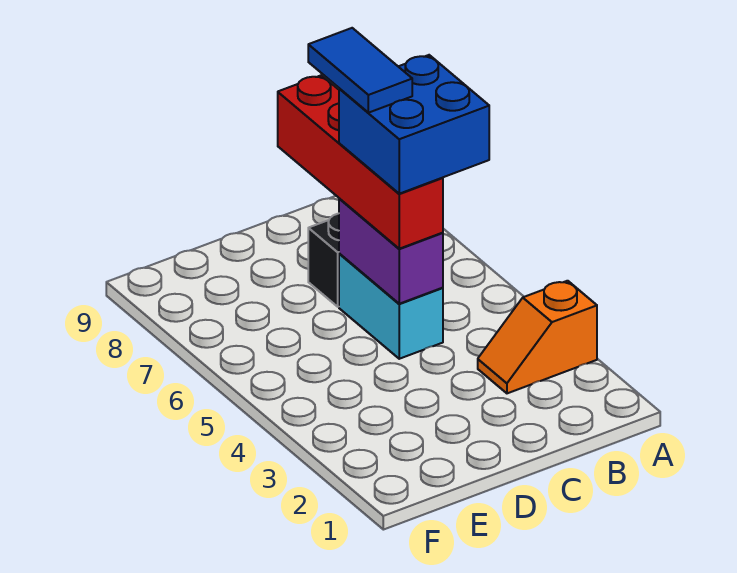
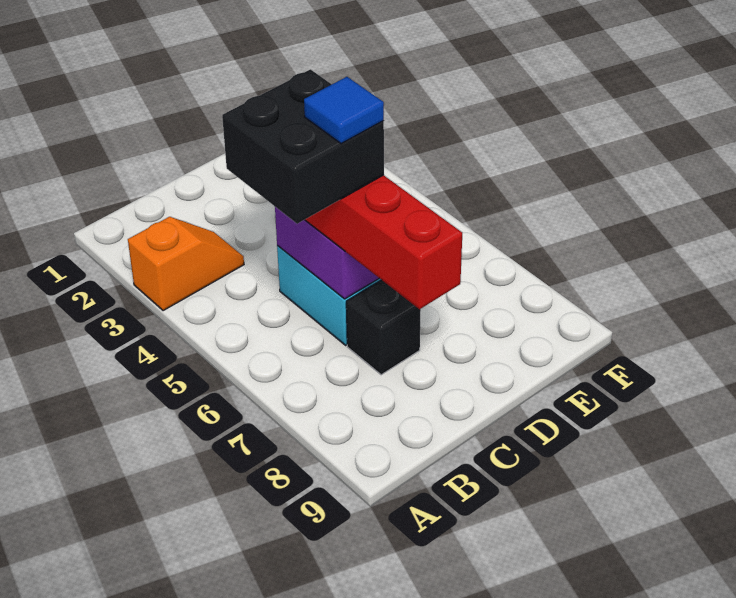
blue brick B5:C6 level 4 -> black brick B5:C6 level 4
blue tile C6:C7 level 5 -> blue tile C6 level 5

